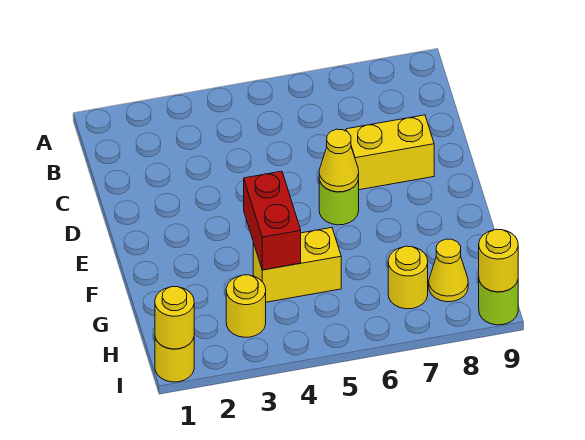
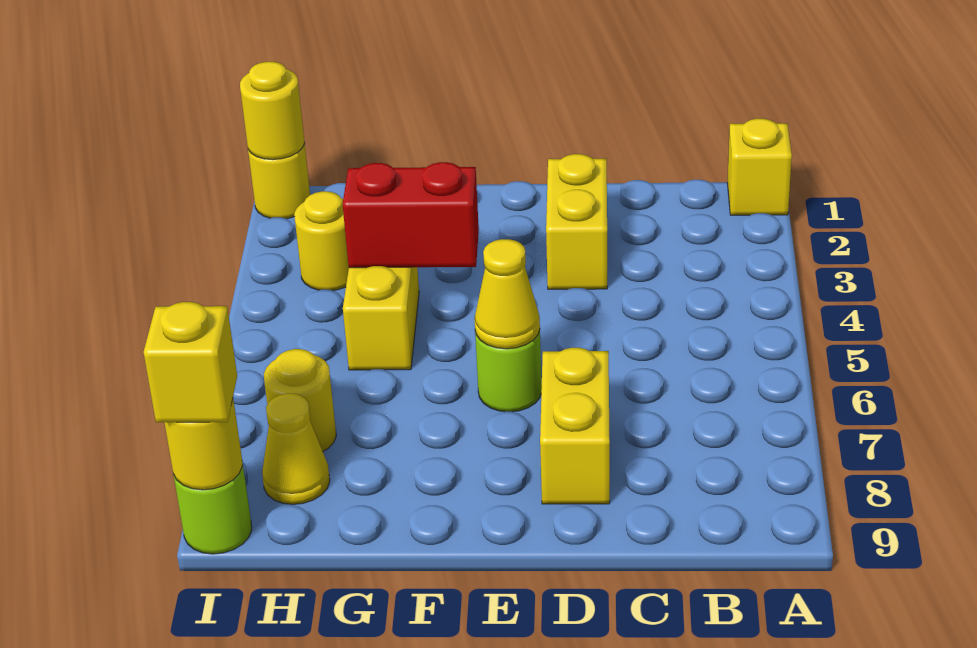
none -> yellow brick A1 level 1
none -> yellow brick D2:D3 level 1
none -> yellow brick I9 level 3

